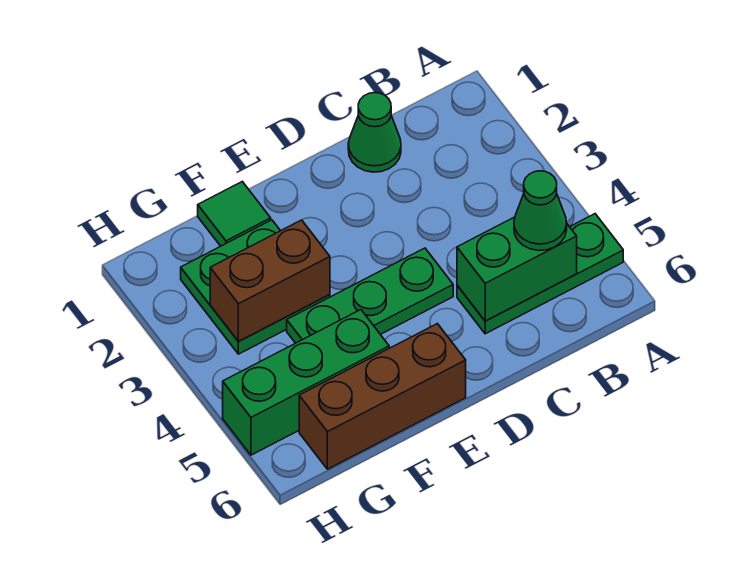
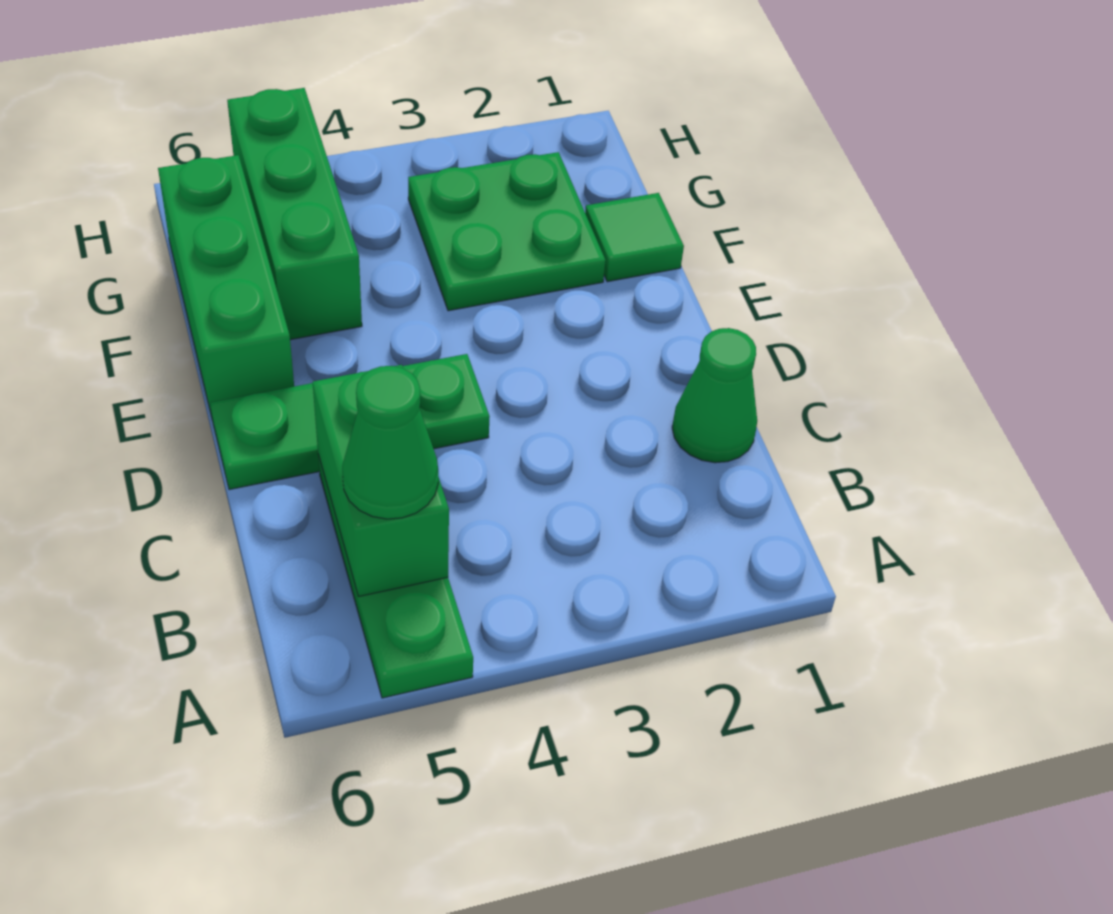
green plate D4:F4 level 1 -> green plate D4:D6 level 1
brown brick E6:G6 level 1 -> green brick E6:G6 level 1
brown brick F3:G3 level 2 -> none

